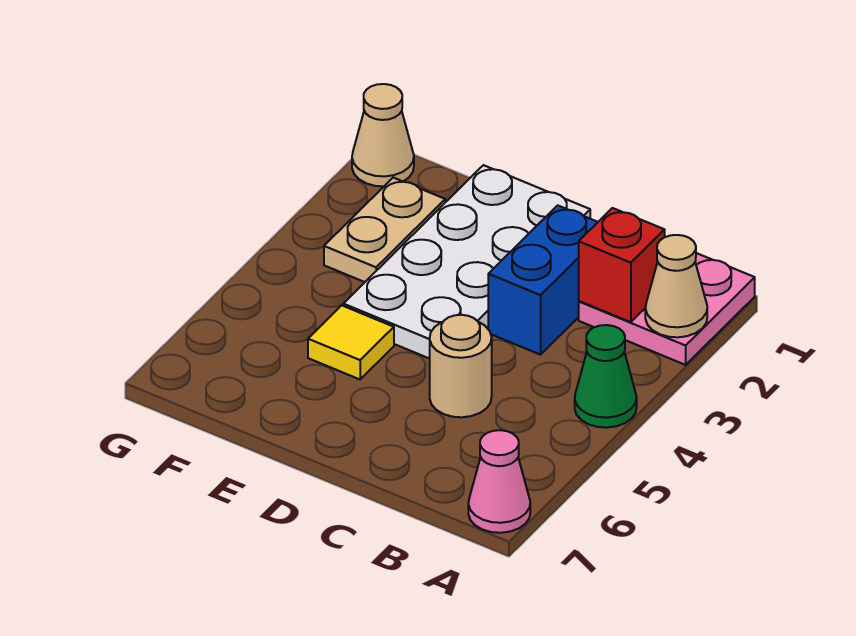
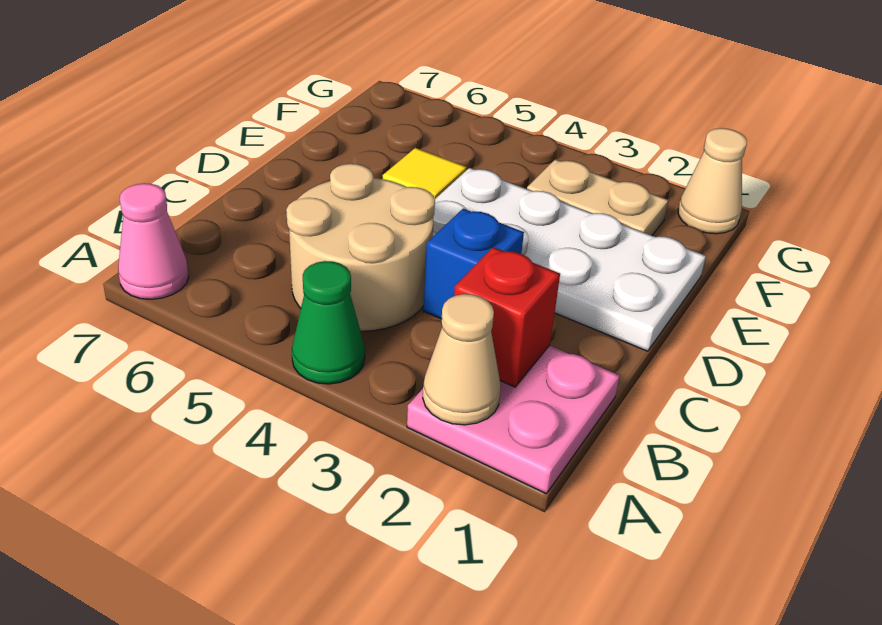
blue brick C2:C3 level 1 -> blue brick C3 level 1
tan round brick C5 level 1 -> tan round brick B4:C5 level 1

